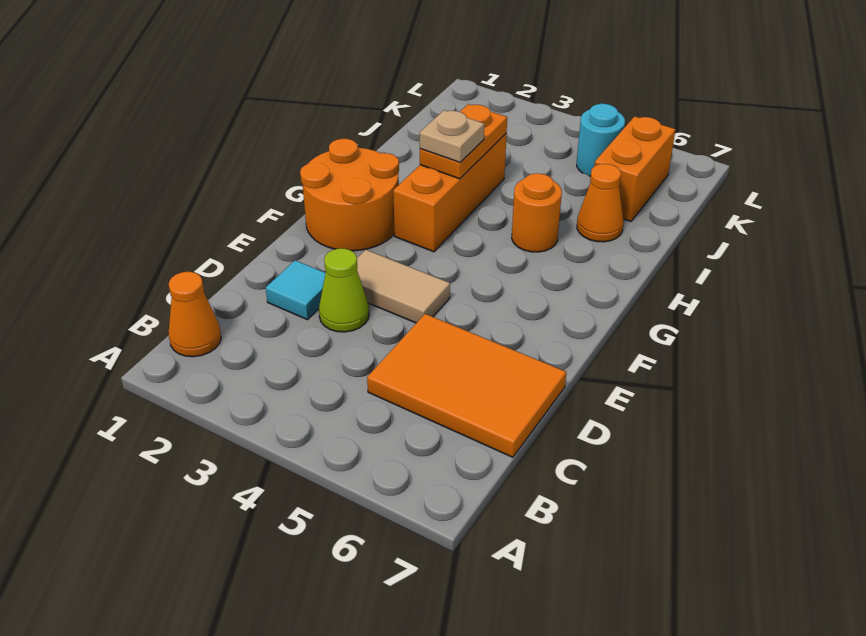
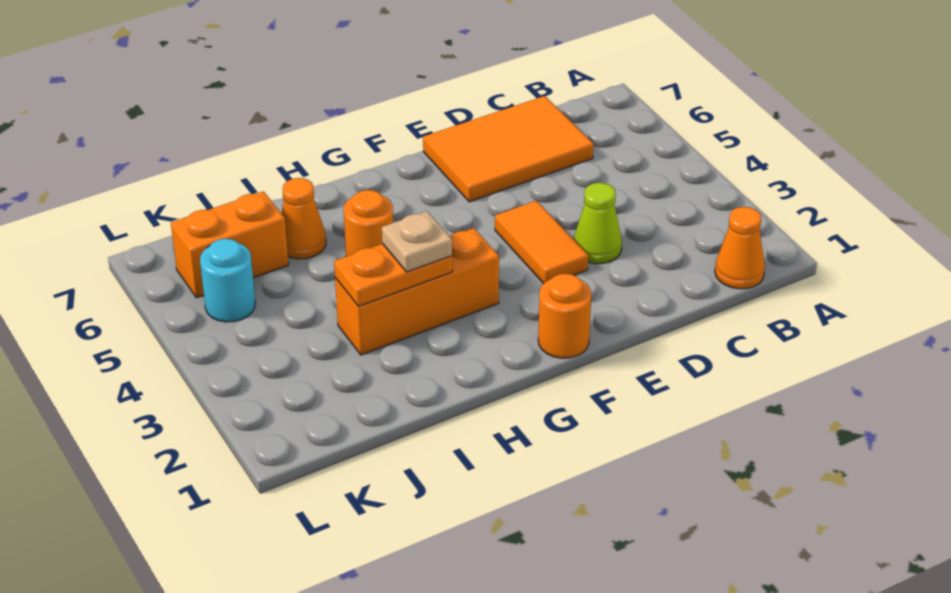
orange tile C5:D7 level 1 -> orange tile C6:E7 level 1
cyan tile D2 level 1 -> none
tan tile E3:E4 level 1 -> orange tile E3:E4 level 1
orange round brick F1:G2 level 1 -> orange round brick F1 level 1

